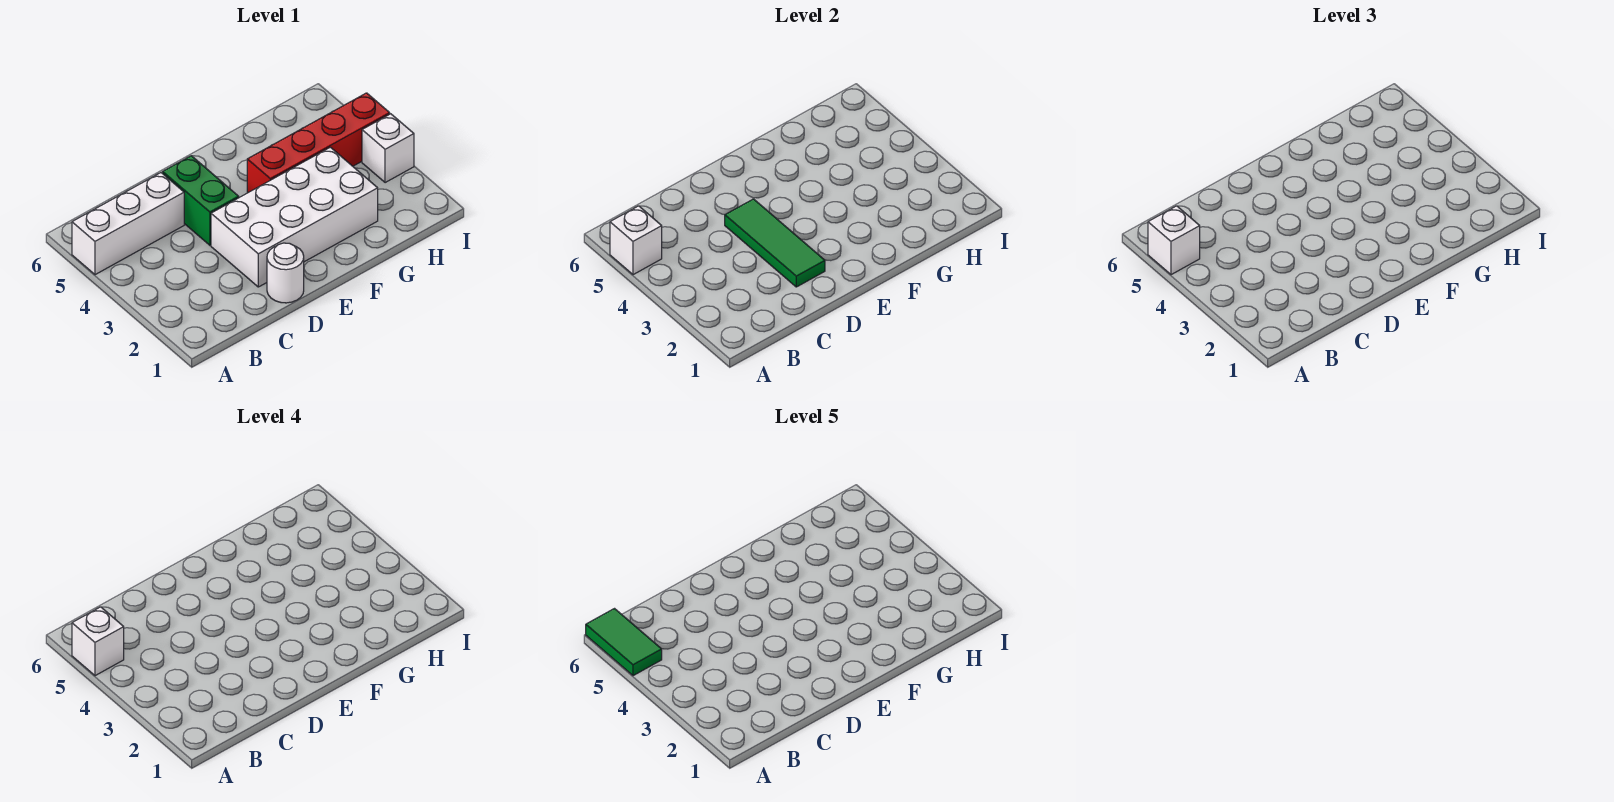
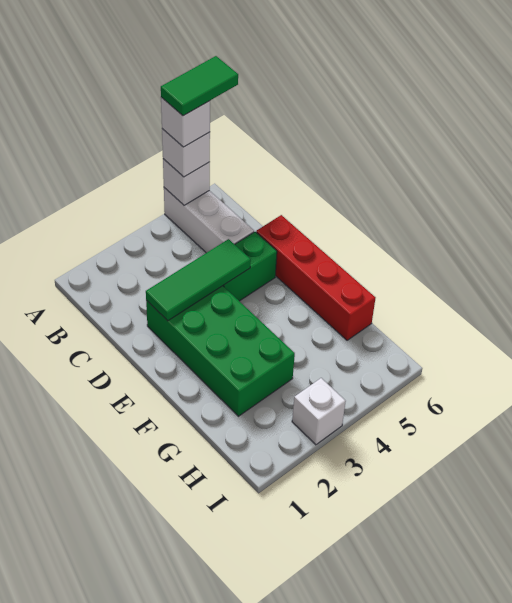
white round brick D1 level 1 -> none
white brick D2:G3 level 1 -> green brick D2:G3 level 1
red brick F4:I4 level 1 -> red brick D6:G6 level 1

